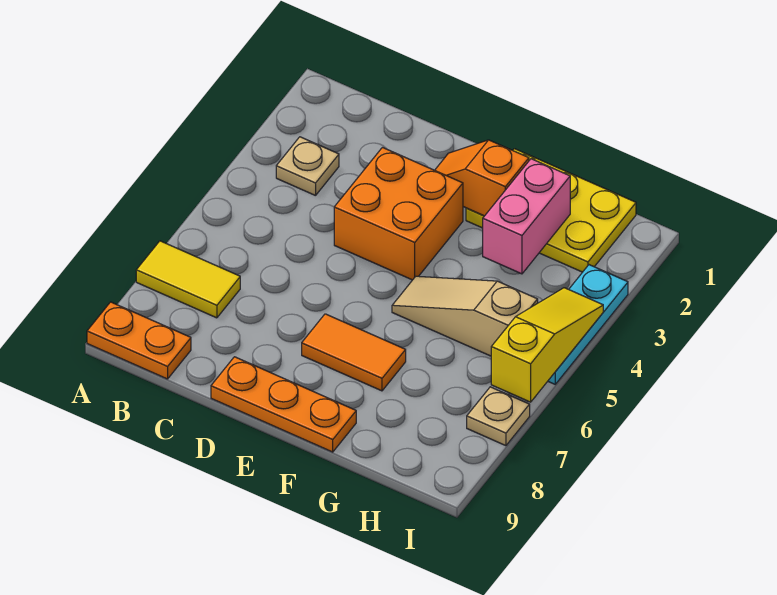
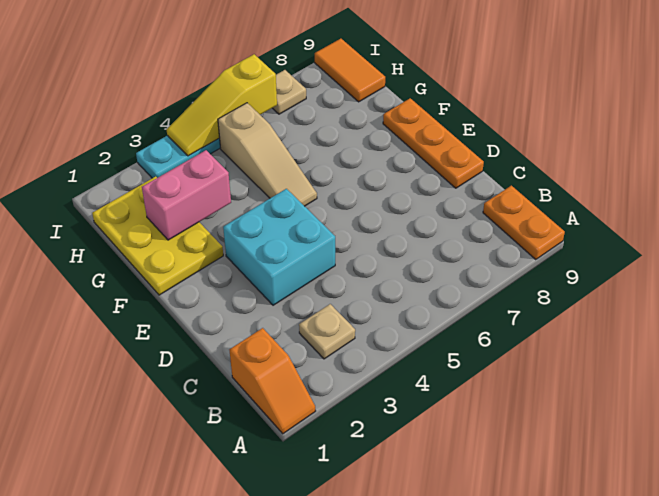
yellow tile A7:B7 level 1 -> none
orange brick D3:E4 level 1 -> cyan brick D3:E4 level 1
orange slope E2:F2 level 2 top F -> orange slope A1:B1 level 1 top B
orange tile E7:F7 level 1 -> orange tile H9:I9 level 1

